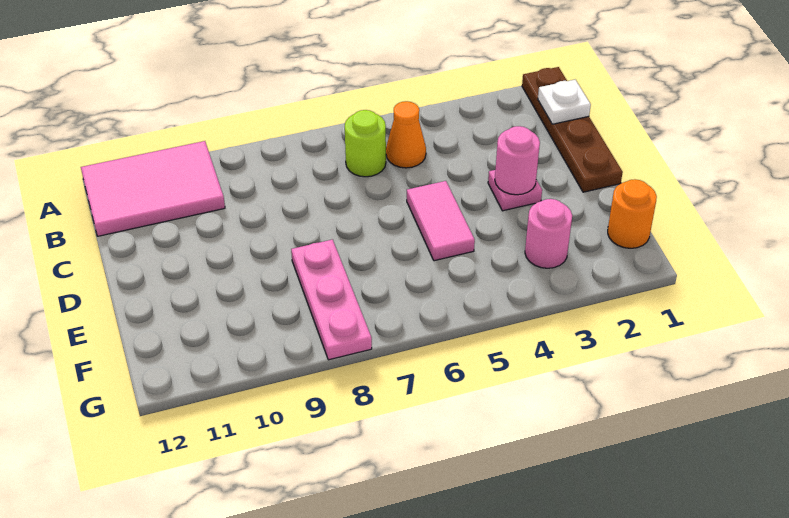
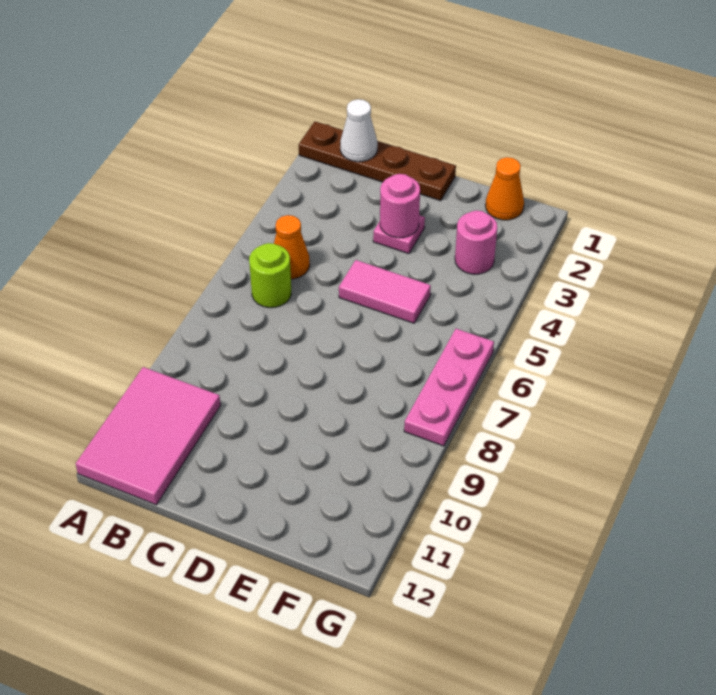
white plate B1 level 2 -> white cone B1 level 2
pink plate E8:G8 level 1 -> pink plate G6:G8 level 1
orange round brick F1 level 1 -> orange cone F1 level 1

